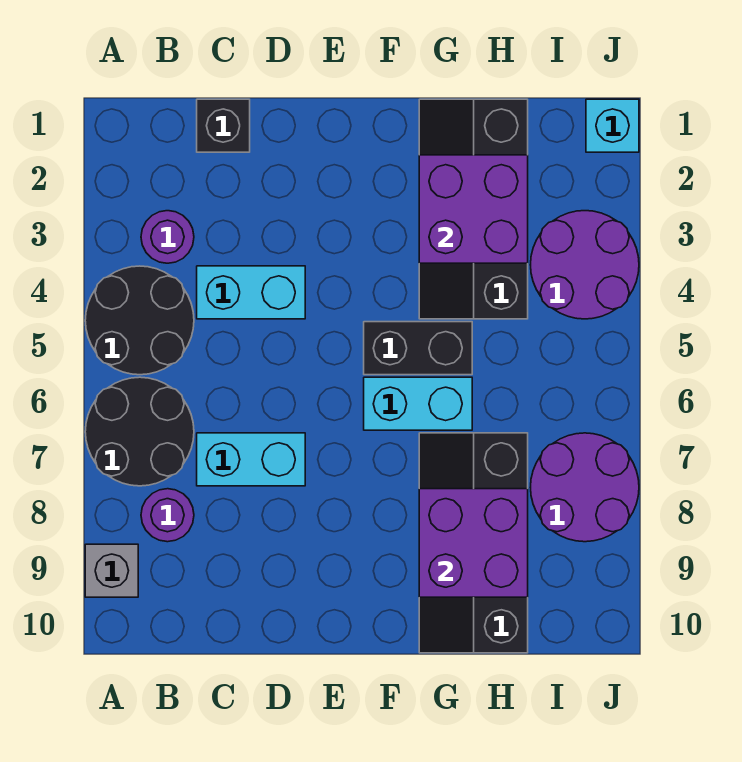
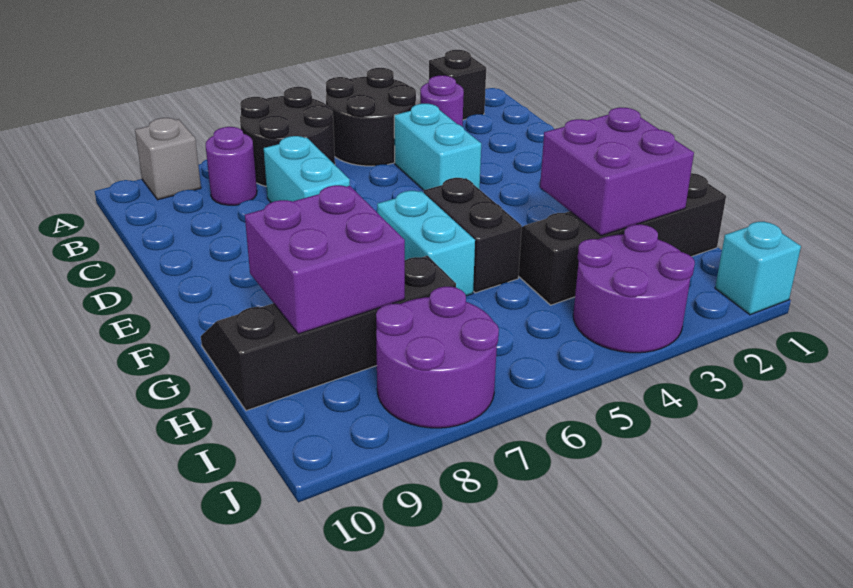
black brick C1 level 1 -> black brick A2 level 1

